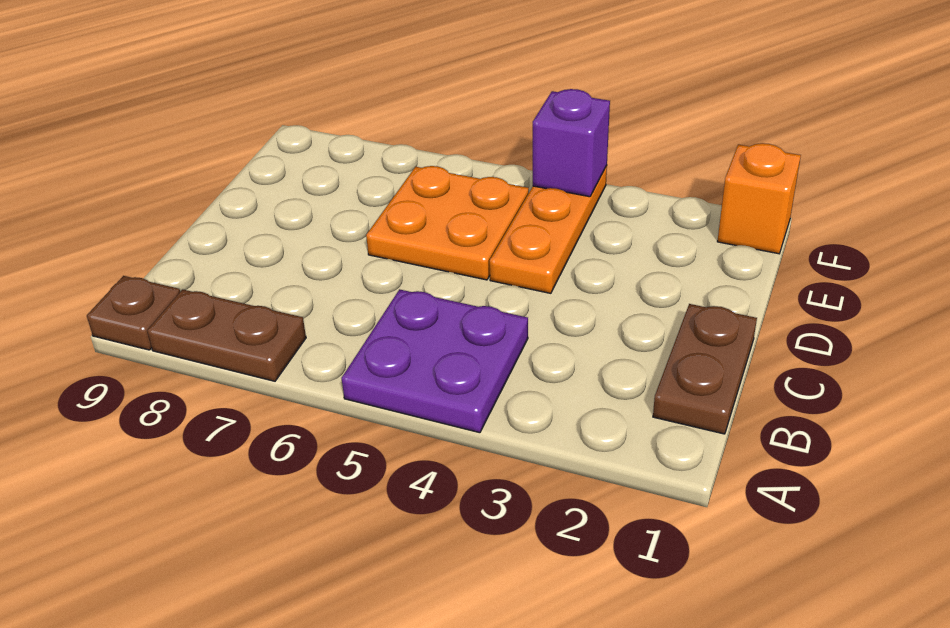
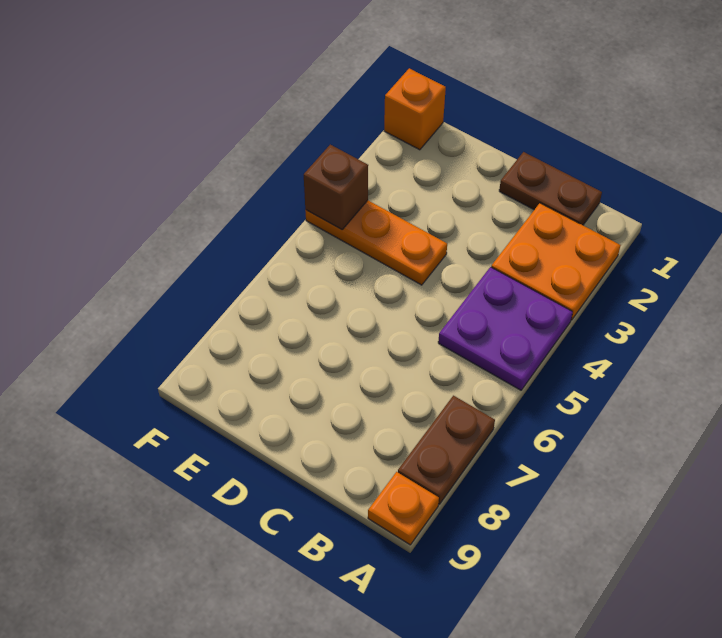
brown plate A9 level 1 -> orange plate A9 level 1
orange plate D5:E6 level 1 -> orange plate A2:B3 level 1
purple brick F4 level 2 -> brown brick F4 level 2

